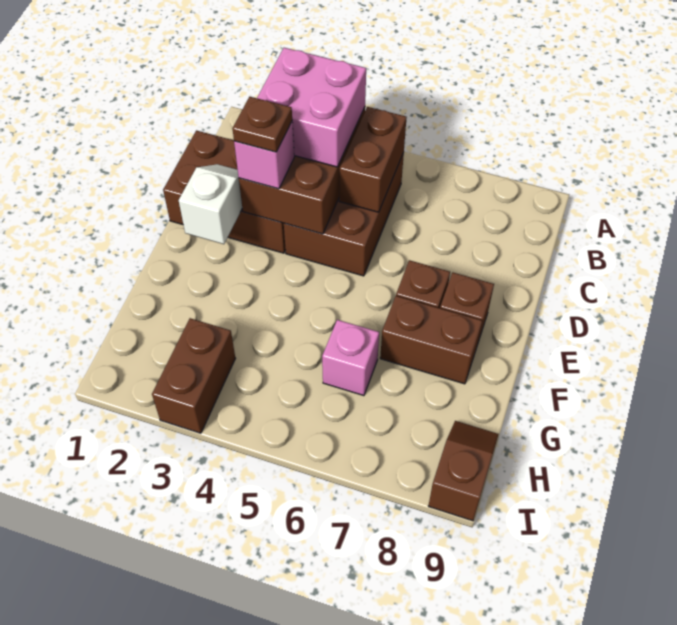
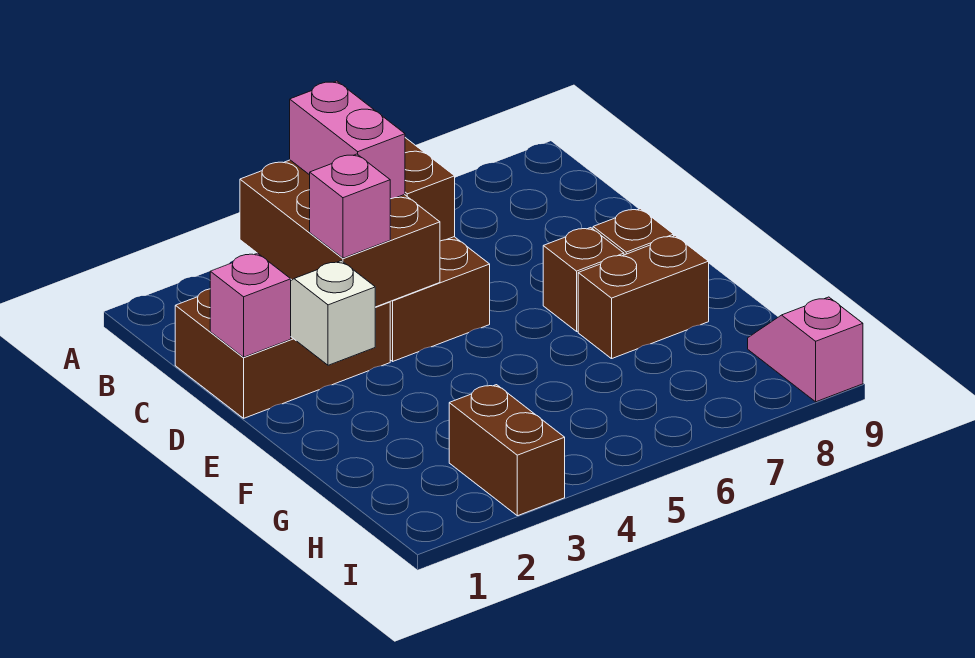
pink brick B3:C4 level 3 -> pink brick B4:C4 level 3
brown plate D3 level 4 -> none
pink brick G6 level 1 -> pink brick D1 level 2
brown slope H9:I9 level 1 top I -> pink slope H9:I9 level 1 top I

